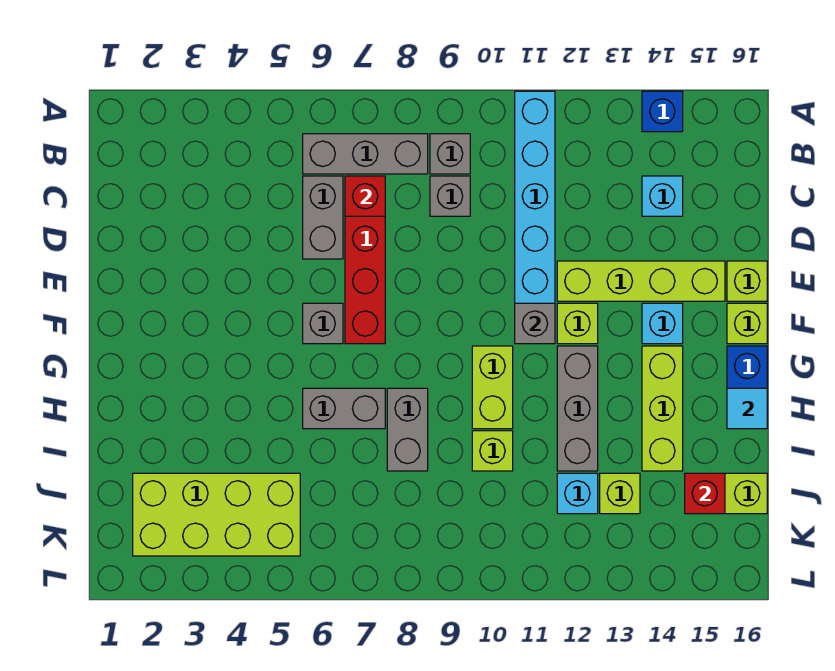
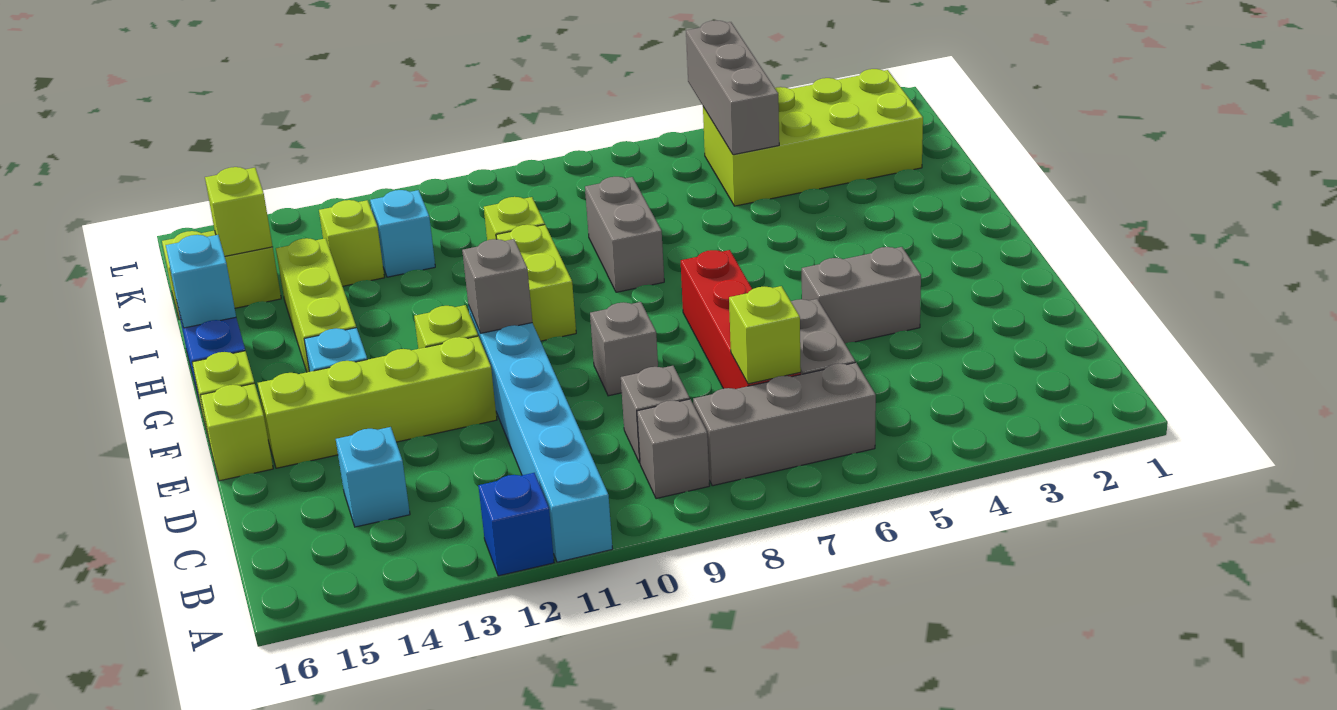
blue brick A14 level 1 -> blue brick A12 level 1
red brick C7 level 2 -> lime brick C7 level 2
grey brick F6 level 1 -> grey brick E9 level 1
grey brick G12:I12 level 1 -> grey brick J5:L5 level 2
grey brick H6:H7 level 1 -> grey brick E4:E5 level 1
cyan tile H16 level 2 -> cyan brick H16 level 2
red brick J15 level 2 -> lime brick J15 level 2

